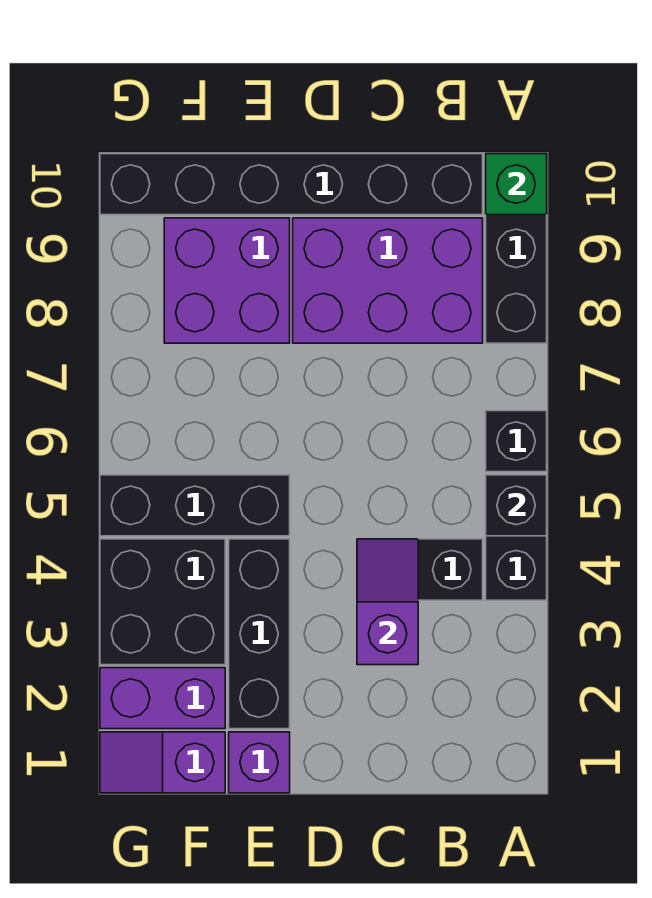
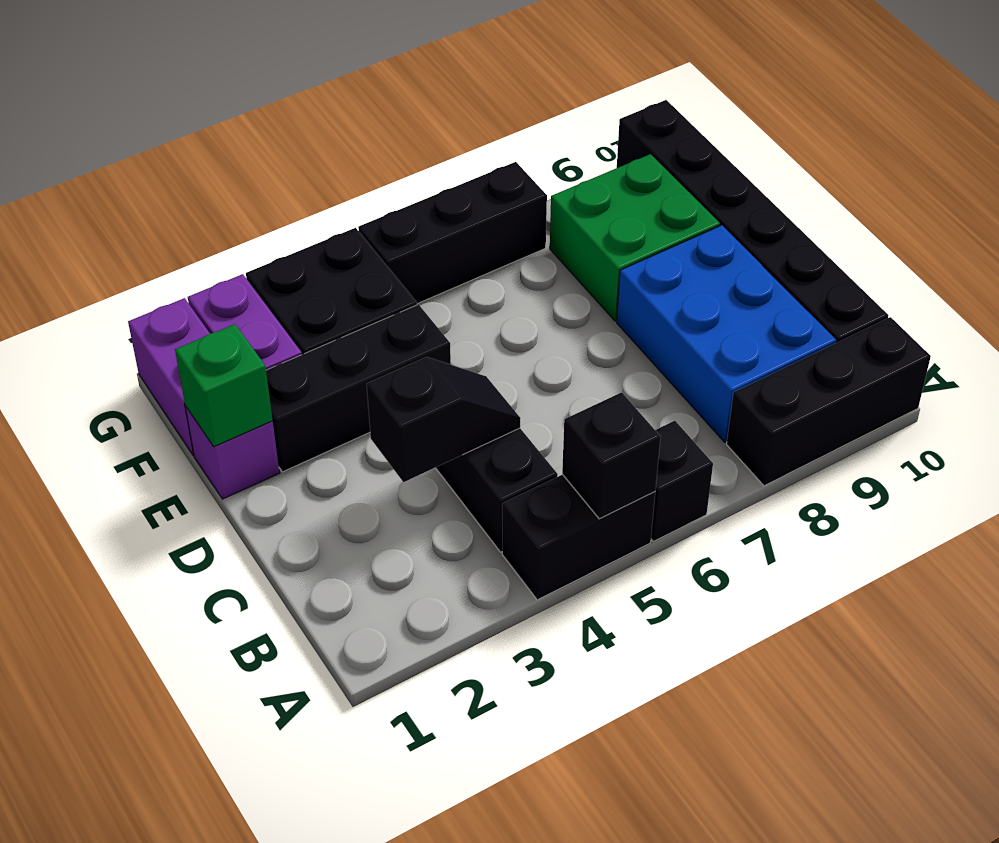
green brick A10 level 2 -> green brick E1 level 2
purple brick B8:D9 level 1 -> blue brick B8:D9 level 1
purple slope C3:C4 level 2 top 3 -> black slope C3:C4 level 2 top 3
black brick E5:G5 level 1 -> black brick G5:G7 level 1
purple brick E8:F9 level 1 -> green brick E8:F9 level 1
purple slope F1:G1 level 1 top F -> purple brick F1:G1 level 1

